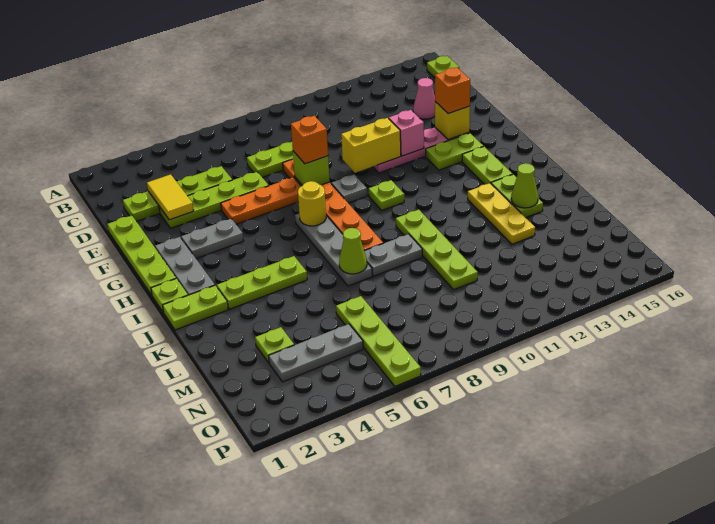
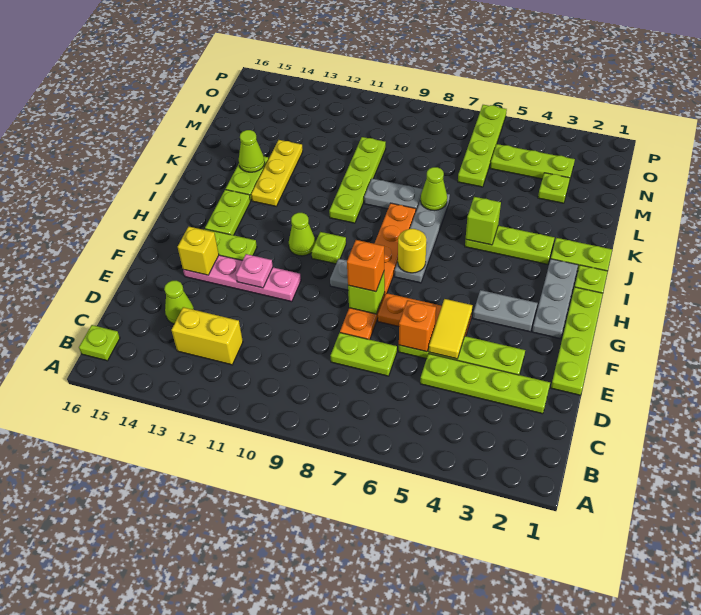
yellow tile D3:E3 level 2 -> yellow tile E5:F5 level 2
pink cone D14 level 1 -> lime cone D14 level 1
yellow brick F10:F11 level 2 -> yellow brick C12:C13 level 1
pink brick F12 level 2 -> pink plate F12 level 2
orange brick F14 level 3 -> orange brick E6 level 2
none -> lime cone H11 level 1
none -> lime brick J5 level 2
grey plate N3:N5 level 1 -> lime plate N3:N5 level 1

